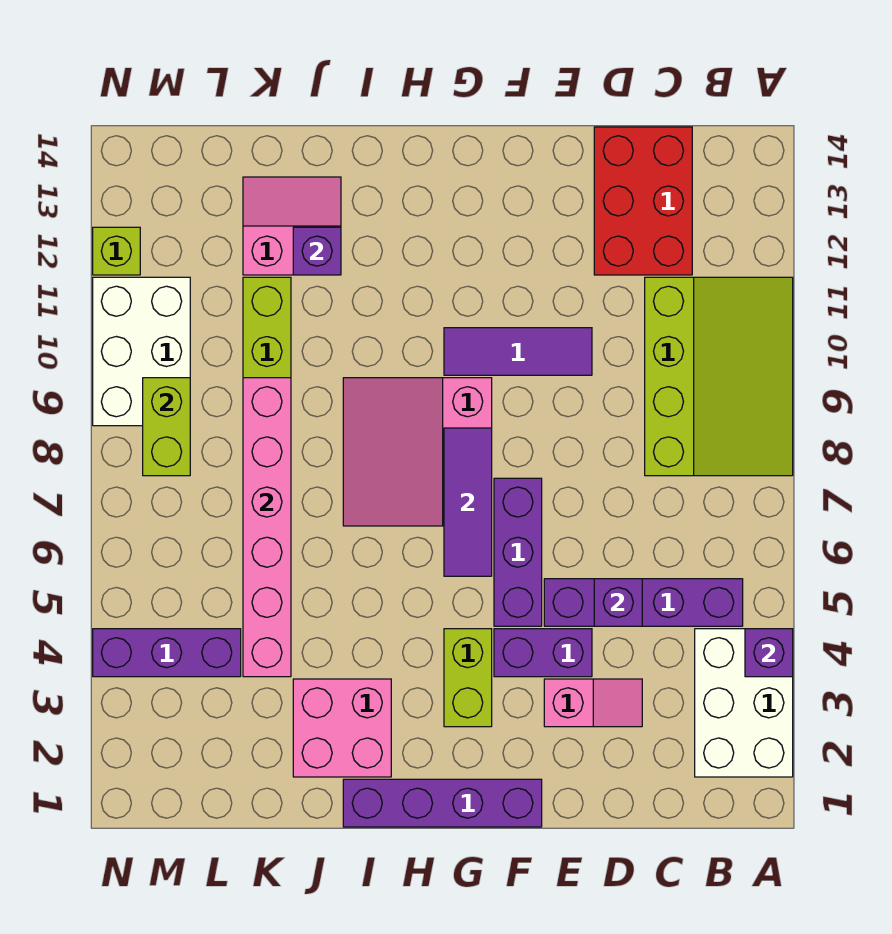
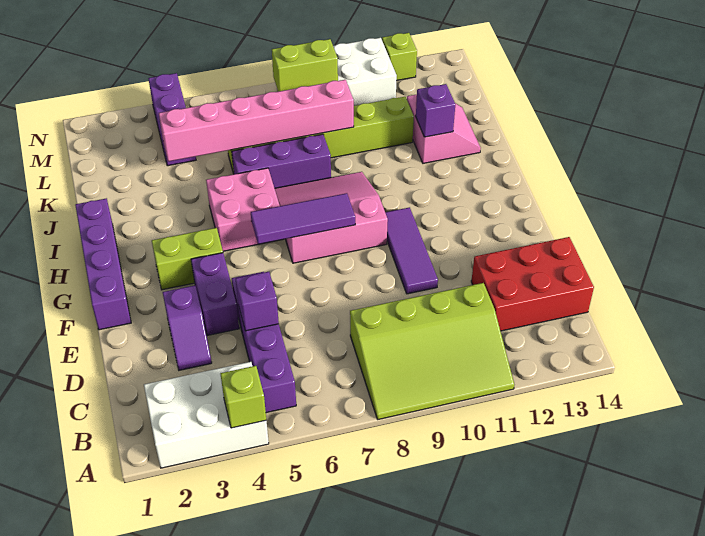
purple brick A4 level 2 -> lime brick A4 level 2
pink slope D3:E3 level 1 top E -> purple slope D3:E3 level 1 top E
purple brick F5:F7 level 1 -> purple brick J6:J8 level 1
pink brick I2:J3 level 1 -> pink brick H5:I6 level 1

